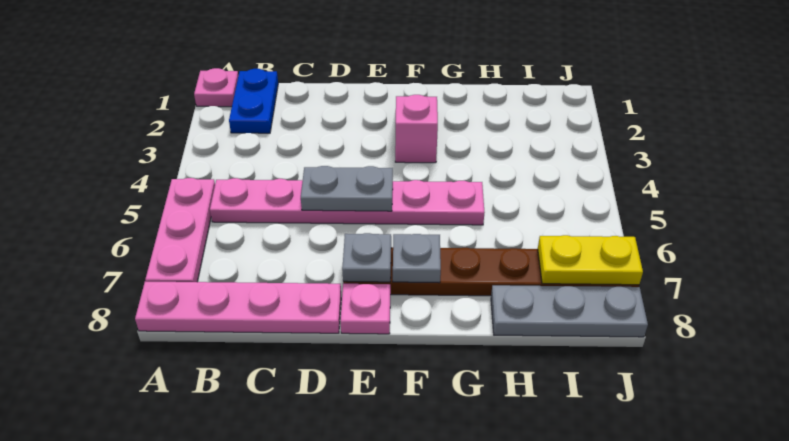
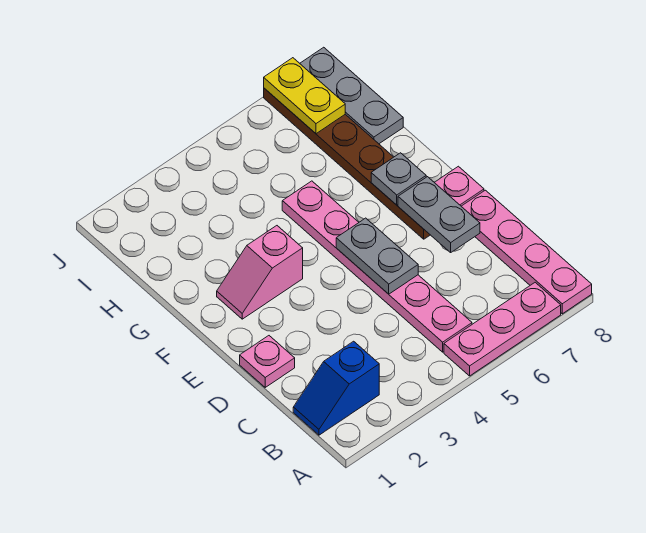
pink plate A1 level 1 -> pink plate D1 level 1
blue plate B1:B2 level 1 -> blue slope B1:B2 level 1 top 2
grey plate E7 level 2 -> grey plate D7:E7 level 2

